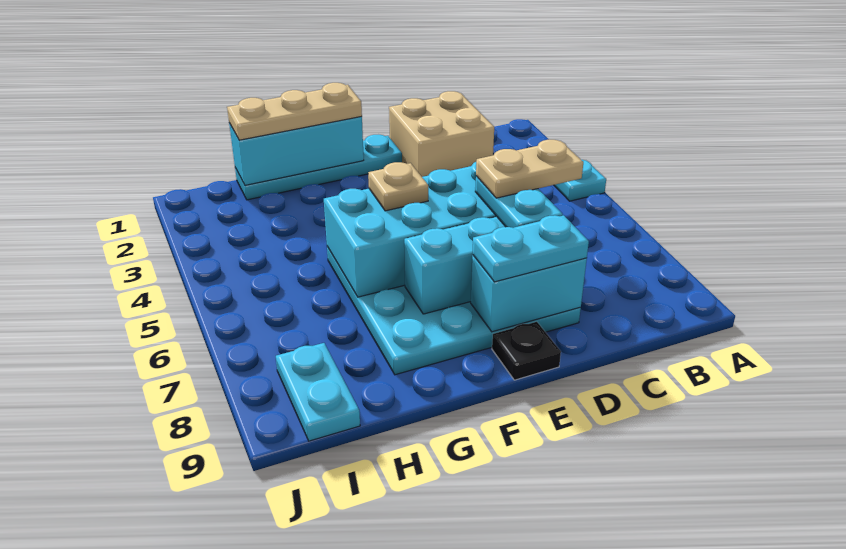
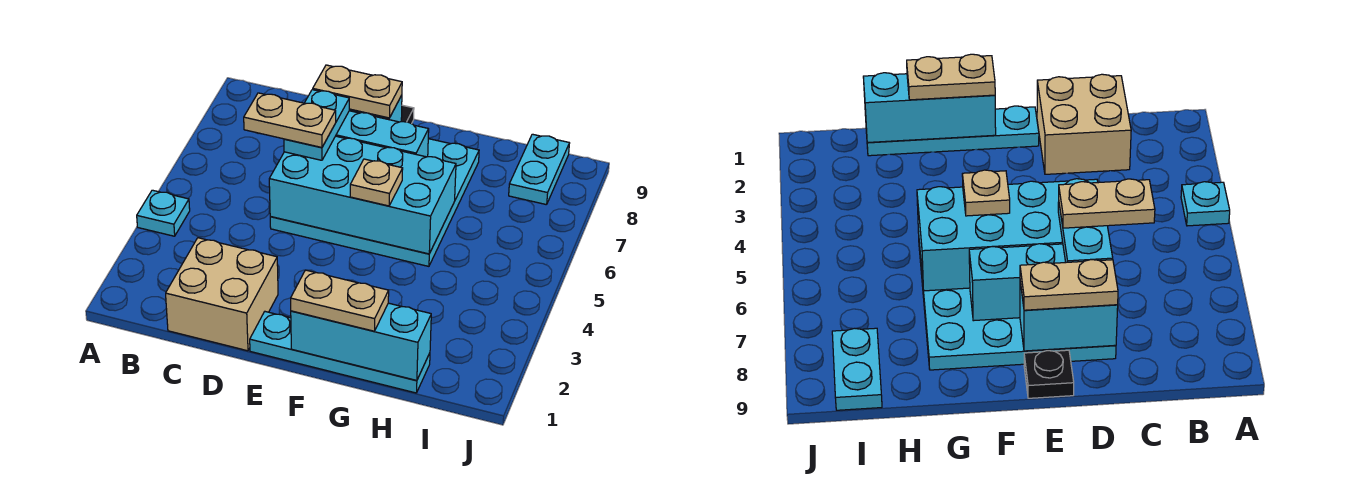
cyan plate D8:E8 level 3 -> tan plate D8:E8 level 3
tan plate F1:H1 level 3 -> tan plate F1:G1 level 3

